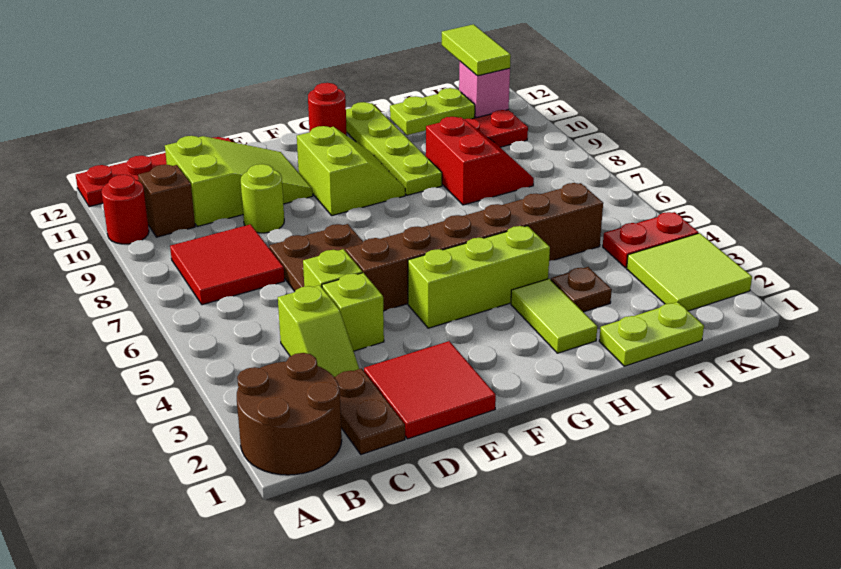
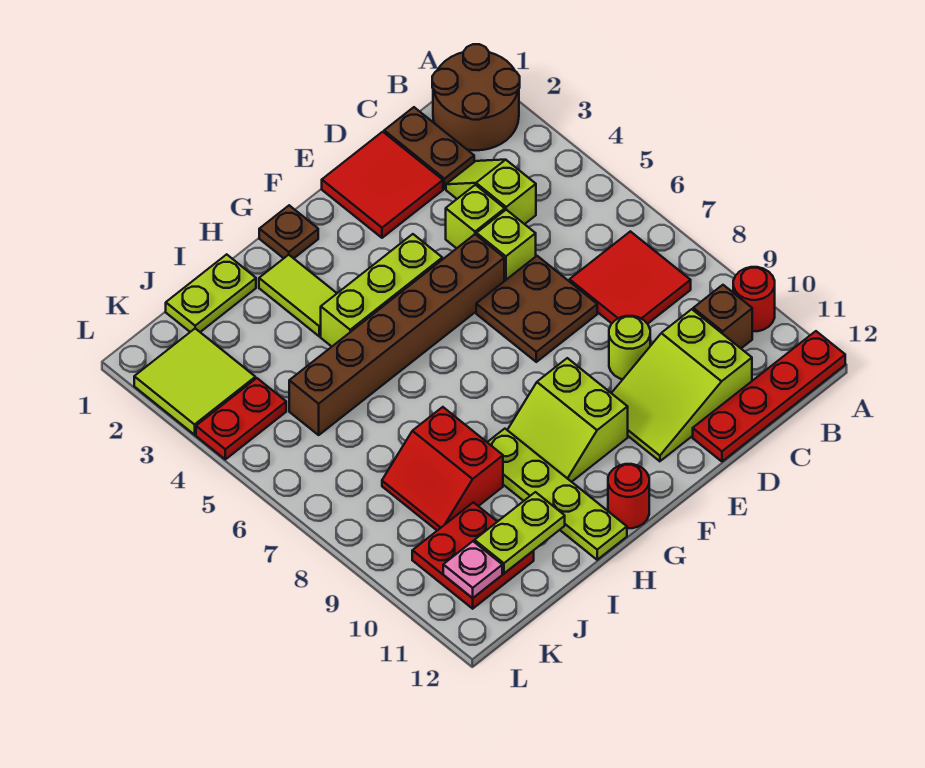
brown plate I3 level 1 -> brown plate G1 level 1
pink brick K11 level 2 -> pink plate K11 level 2
lime tile K11:K12 level 3 -> none

